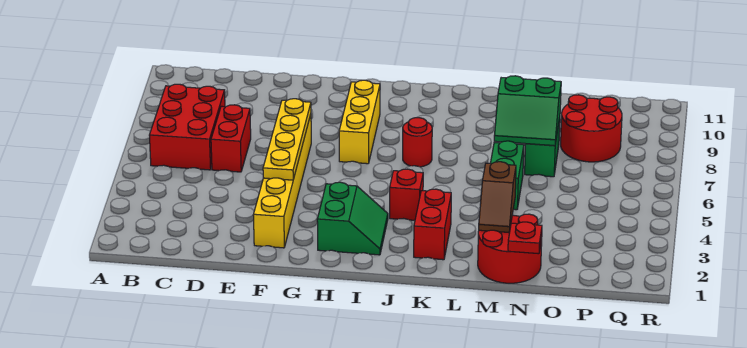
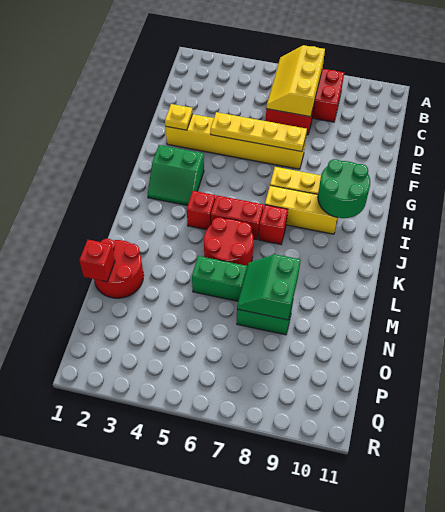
none -> yellow slope B6:D7 level 2 top 7
none -> yellow plate F2 level 2
none -> green round brick H9:I10 level 2
none -> yellow brick I7:I9 level 1
red round brick J7 level 1 -> red brick J7 level 1
red brick K2:K3 level 1 -> red brick J5:J6 level 1
brown slope M2:M3 level 2 top 3 -> none
red plate N1 level 2 -> red brick N1 level 2
red round brick O8:P9 level 1 -> red round brick K5:L6 level 1

